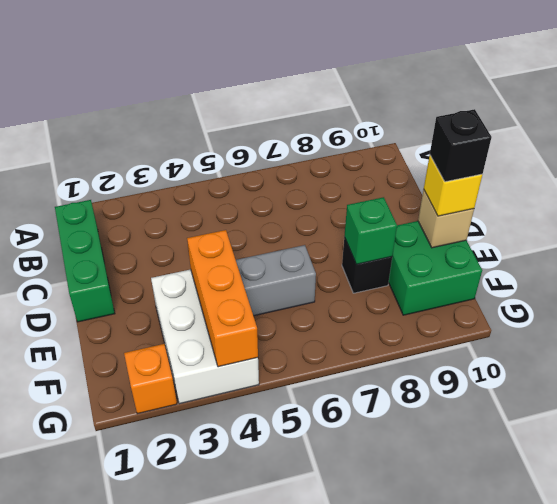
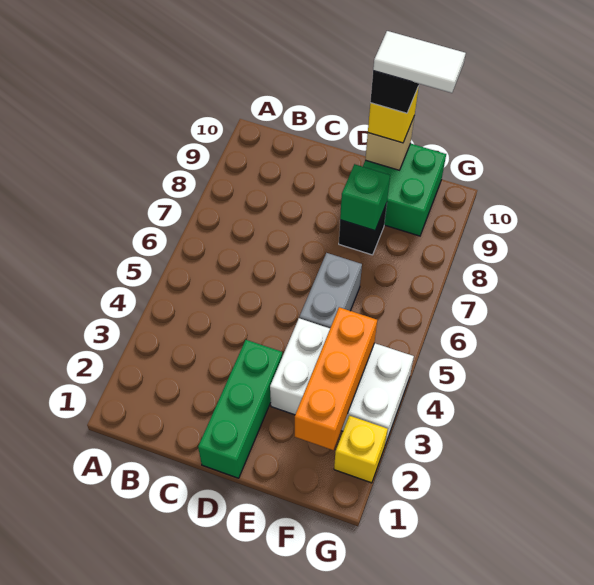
green brick B1:D1 level 1 -> green brick D1:D3 level 1
orange brick E4:G4 level 2 -> orange brick F2:F4 level 2
none -> white tile E10:F10 level 5
orange brick G2 level 1 -> yellow brick G2 level 1

